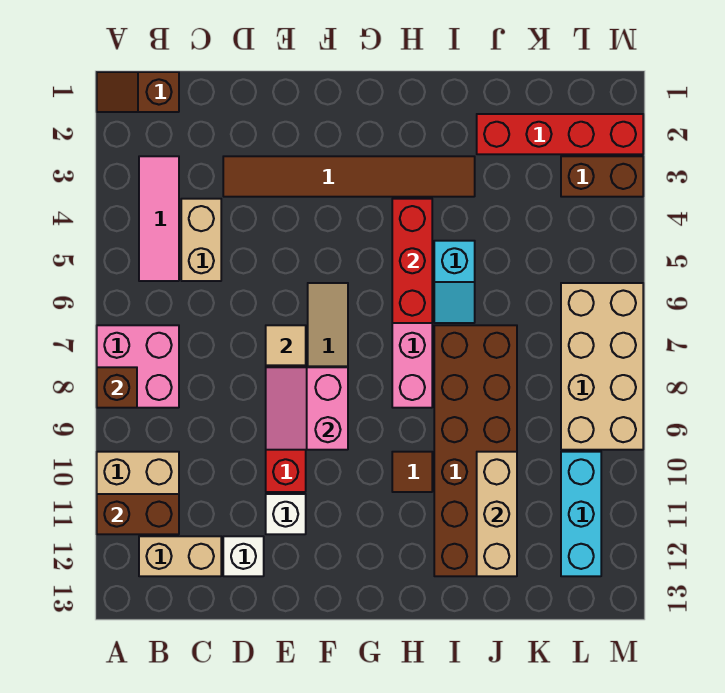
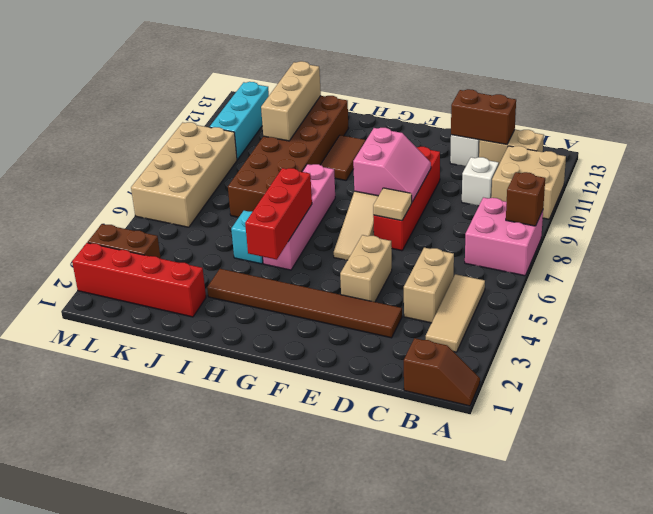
brown brick A11:B11 level 2 -> brown brick C12:D12 level 2
pink tile B3:B5 level 1 -> tan tile B3:B5 level 1
none -> tan brick E4:E5 level 1
white brick E11 level 1 -> white brick C10 level 1
brown tile H10 level 1 -> brown tile H10:H11 level 1

